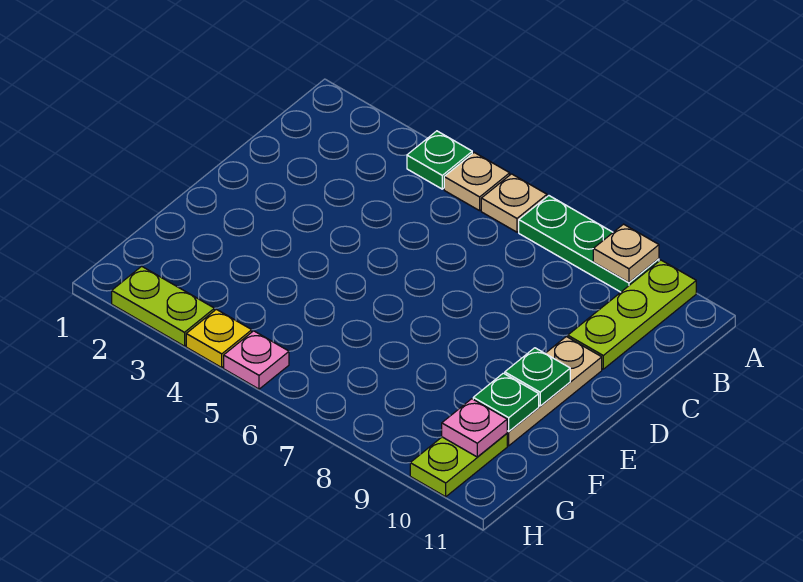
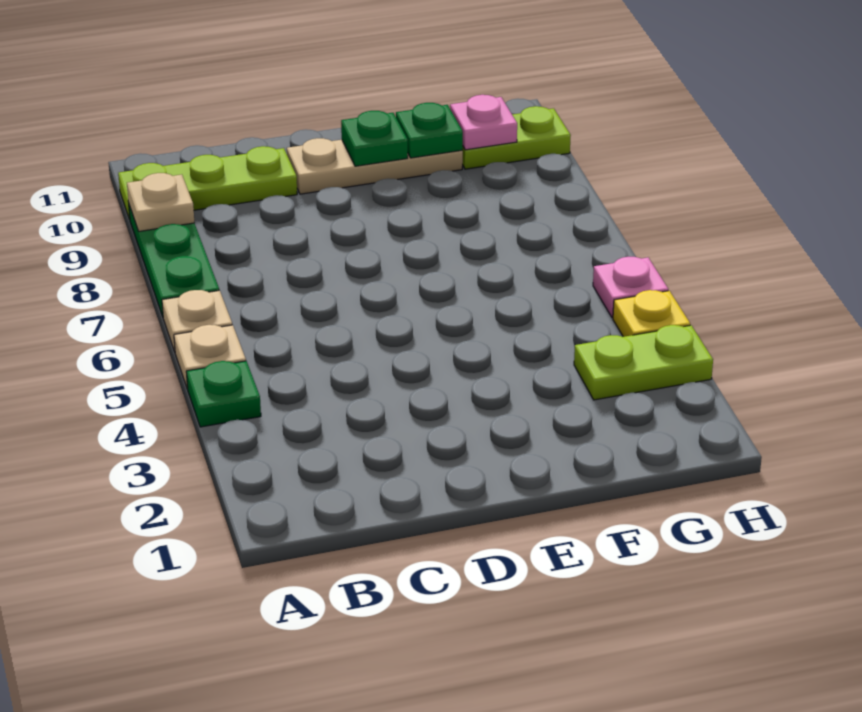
lime plate H2:H3 level 1 -> lime plate G3:H3 level 1

